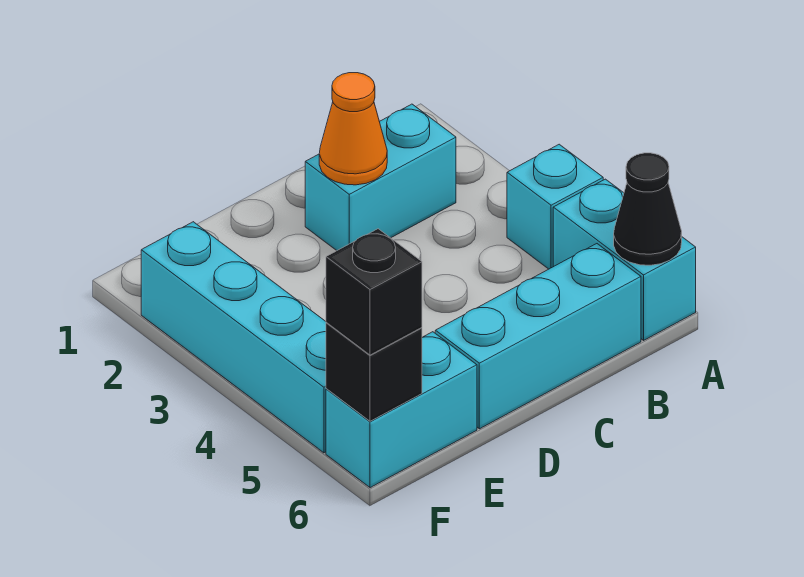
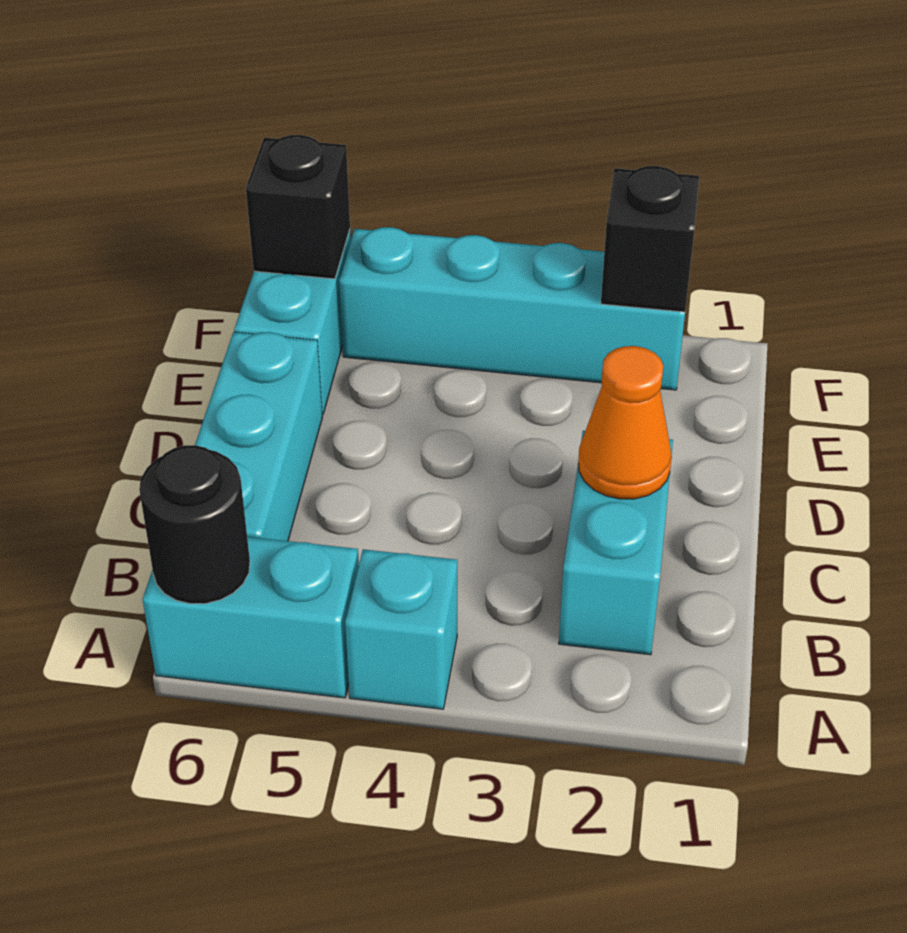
black cone A6 level 2 -> black round brick A6 level 2
black brick F6 level 3 -> black brick F2 level 2

